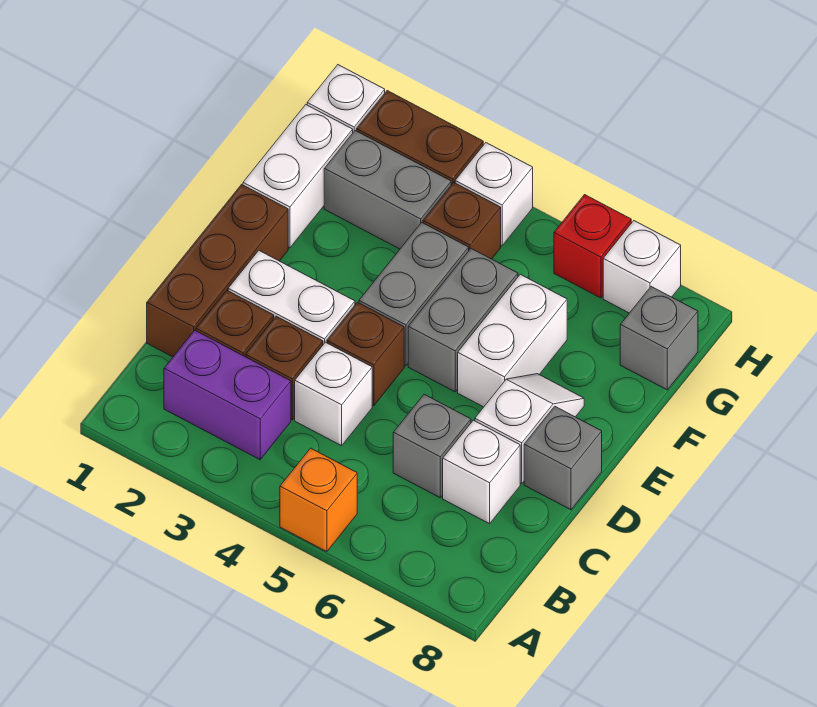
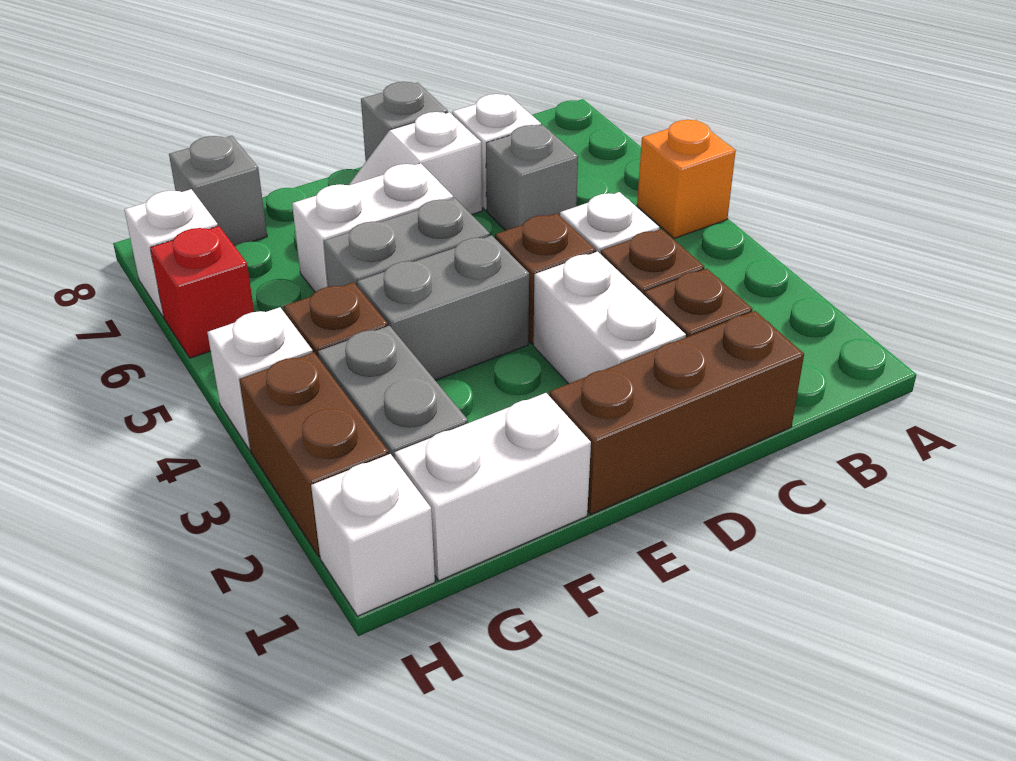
purple brick B2:B3 level 1 -> none

